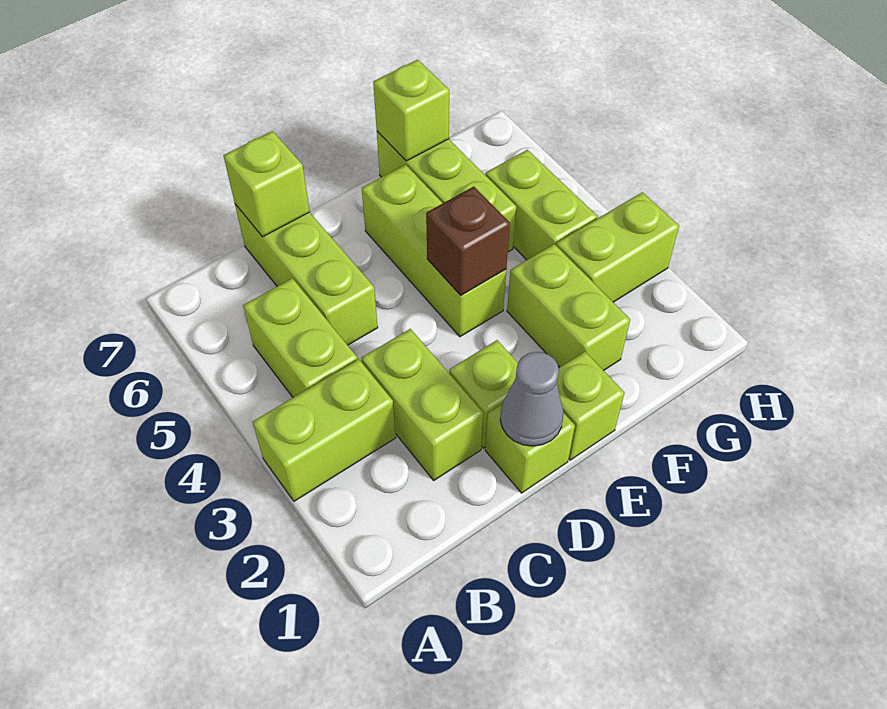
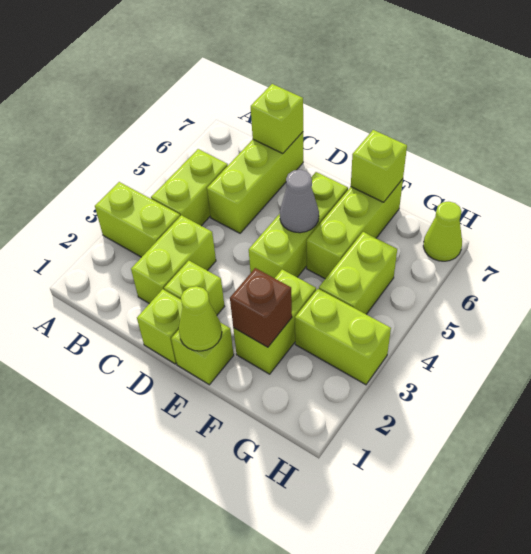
grey cone D1 level 2 -> grey cone E5 level 2
none -> lime cone E1 level 2
brown brick E4 level 2 -> brown brick F2 level 2
none -> lime cone H7 level 1

